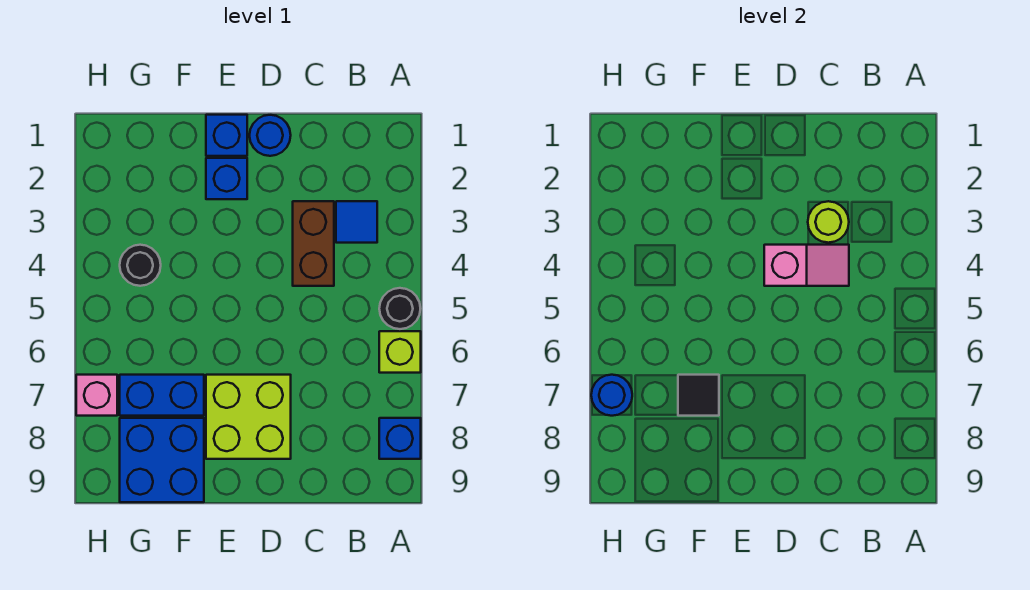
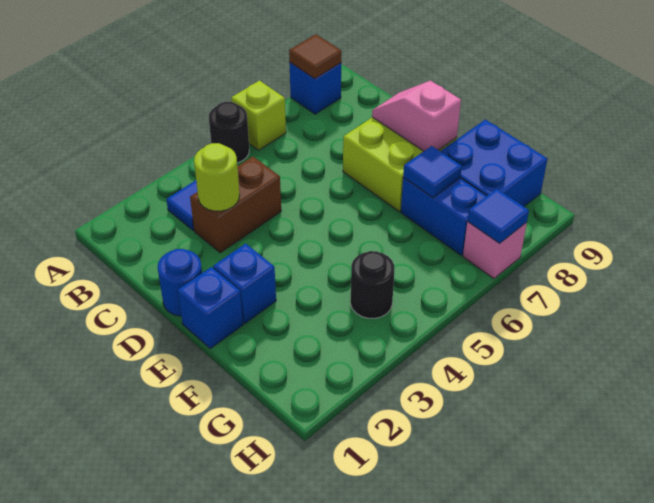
none -> brown tile A8 level 2
pink slope C4:D4 level 2 top D -> pink slope D8:E8 level 2 top E
black tile F7 level 2 -> blue tile F7 level 2
blue round brick H7 level 2 -> blue tile H7 level 2

